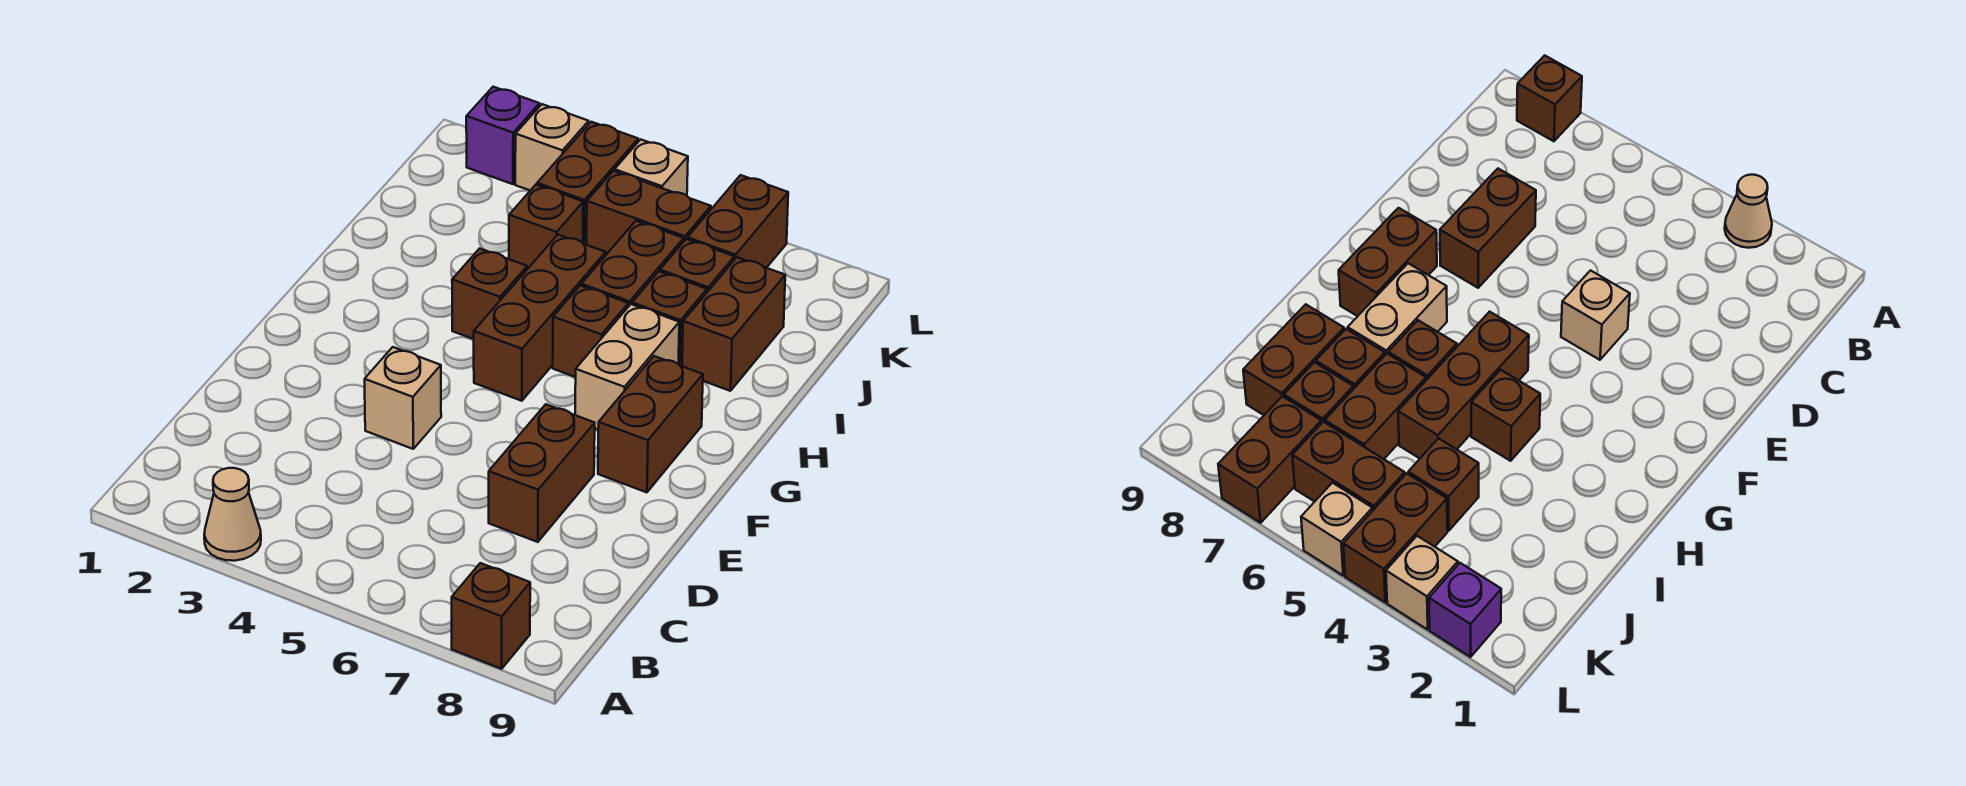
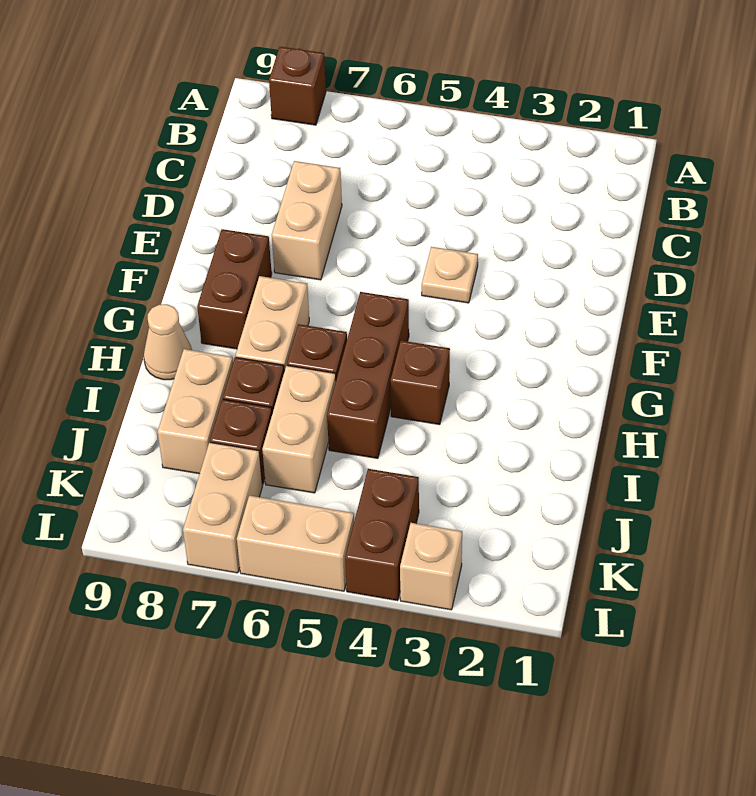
tan cone A3 level 1 -> tan cone H9 level 1
brown brick D7:E7 level 1 -> tan brick D7:E7 level 1
tan brick E4 level 1 -> tan plate E4 level 1
brown brick I6:J6 level 1 -> tan brick I6:J6 level 1
brown brick I8:J8 level 1 -> tan brick I8:J8 level 1
brown brick J4 level 1 -> none
brown brick K5:K6 level 1 -> none
brown brick K7:L7 level 1 -> tan brick K7:L7 level 1
purple brick L2 level 1 -> none
tan brick L5 level 1 -> tan brick L5:L6 level 1

